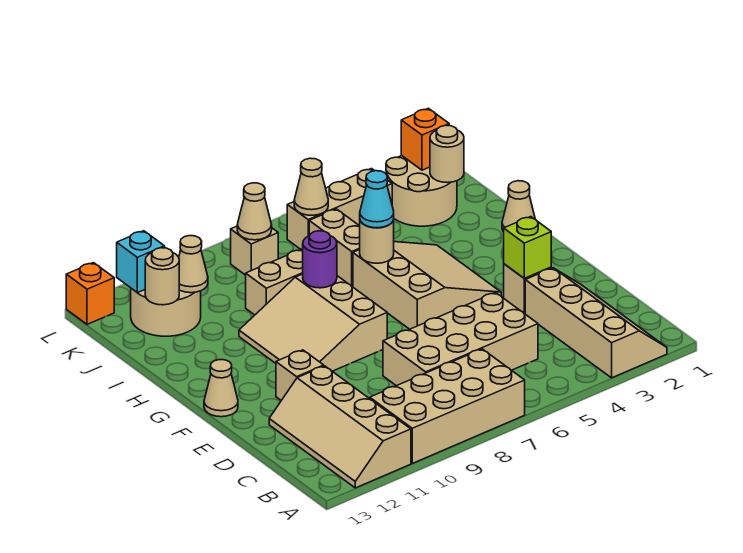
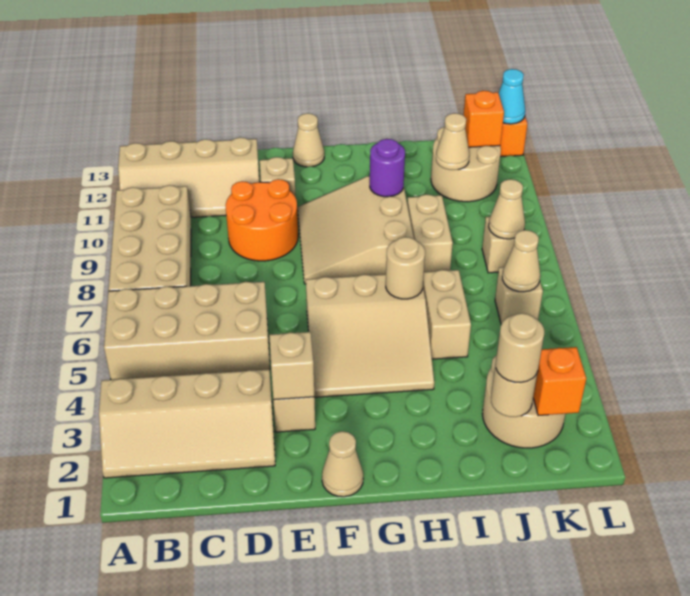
tan slope A11:D12 level 1 top 11 -> tan slope A11:D12 level 1 top 12
tan brick C5:D8 level 1 -> tan brick A5:D6 level 1
none -> orange round brick D9:E10 level 1
lime brick E3 level 2 -> tan brick E3 level 2
tan slope F8:H10 level 1 top 8 -> tan slope F8:H10 level 1 top H
tan cone H1 level 1 -> tan cone F1 level 1
cyan cone H6 level 3 -> cyan cone L13 level 2
purple round brick H8 level 2 -> purple round brick H10 level 2
tan brick I6:J6 level 1 -> tan brick I5:I6 level 1
tan round brick J12 level 2 -> tan round brick J2 level 3
tan brick K4:K6 level 1 -> tan brick K6 level 1
cyan brick K12 level 2 -> orange brick K12 level 2

